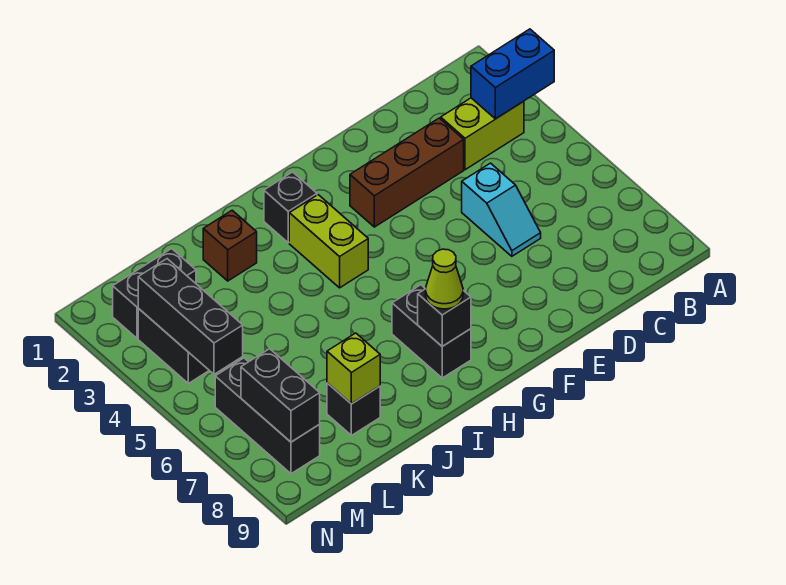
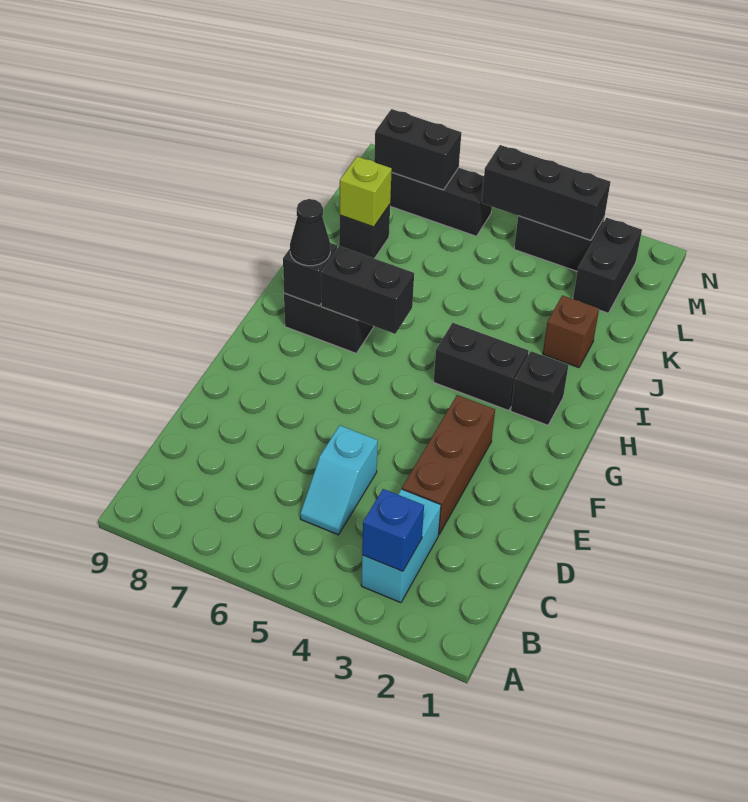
blue brick A3:B3 level 2 -> blue brick B3 level 2
lime brick B3:C3 level 1 -> cyan brick B3:C3 level 1
cyan slope D5:D6 level 1 top 5 -> cyan slope C5:D5 level 1 top D
lime brick H3:H4 level 1 -> black brick H3:H4 level 1
none -> black brick H6:H7 level 2
lime cone H8 level 3 -> black cone H8 level 3

